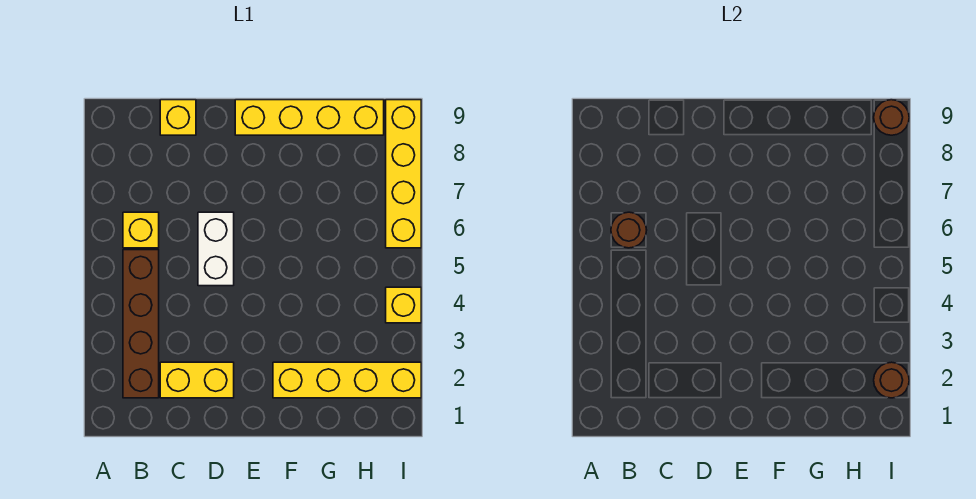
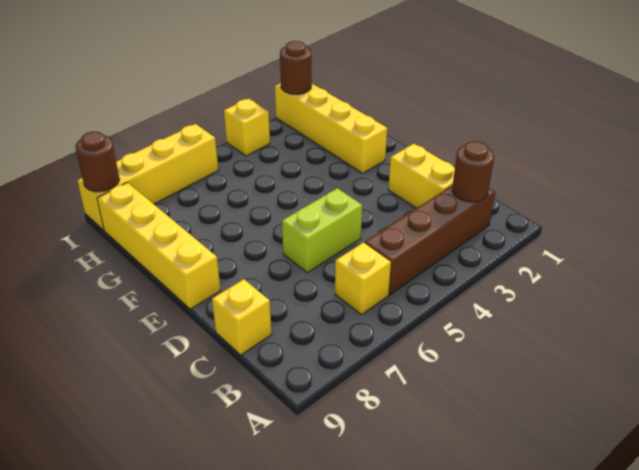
brown round brick B6 level 2 -> brown round brick B2 level 2
white brick D5:D6 level 1 -> lime brick D5:D6 level 1

